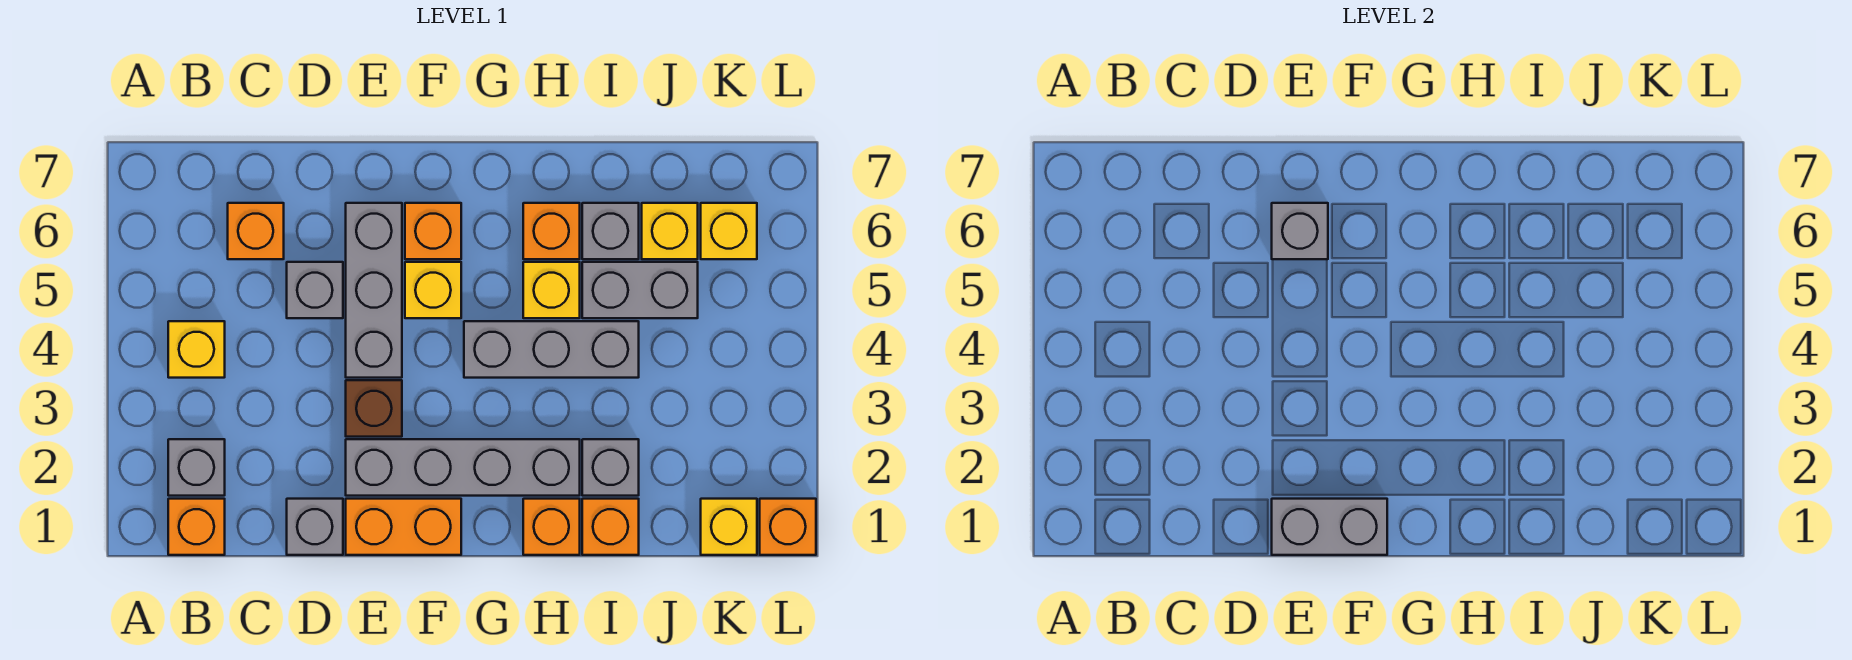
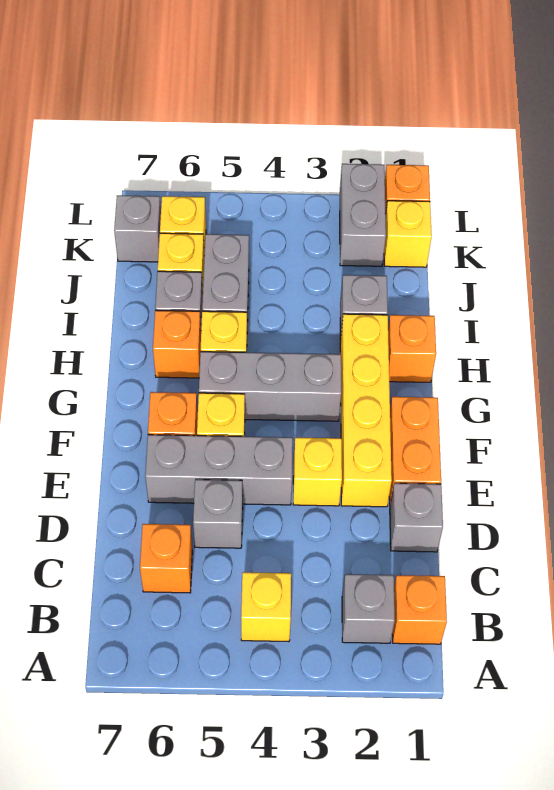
grey brick E1:F1 level 2 -> grey brick K2:L2 level 1
grey brick E2:H2 level 1 -> yellow brick E2:H2 level 1
brown brick E3 level 1 -> yellow brick E3 level 1
grey brick E6 level 2 -> grey brick K7 level 1
grey brick G4:I4 level 1 -> grey brick G3:G5 level 1
orange brick I1 level 1 -> none

